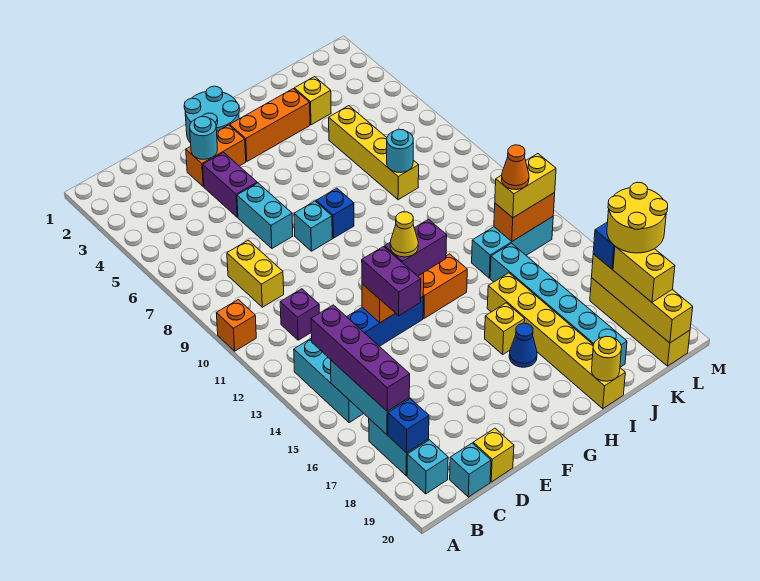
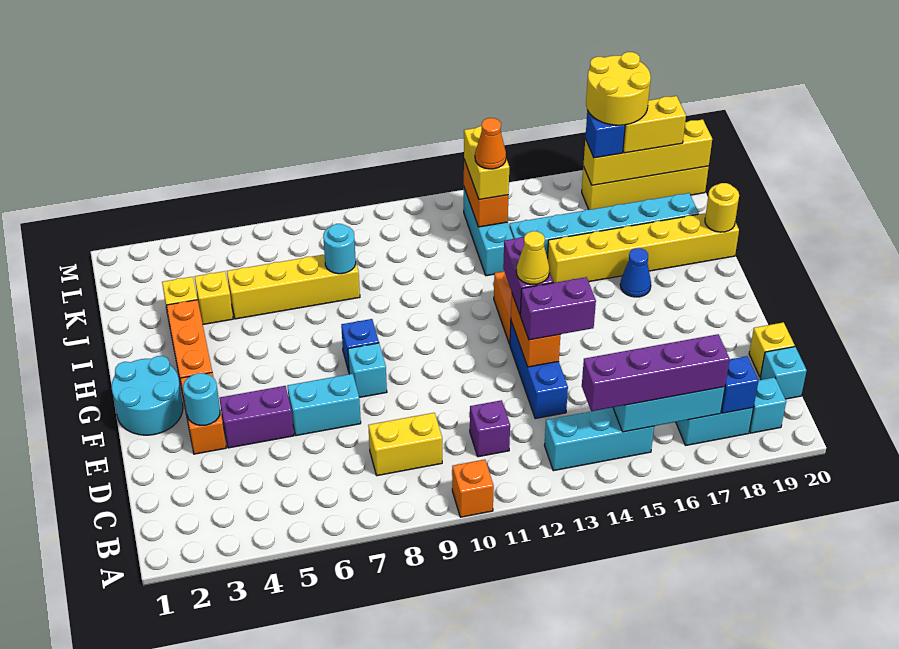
yellow brick H16 level 1 -> yellow brick J4 level 1

